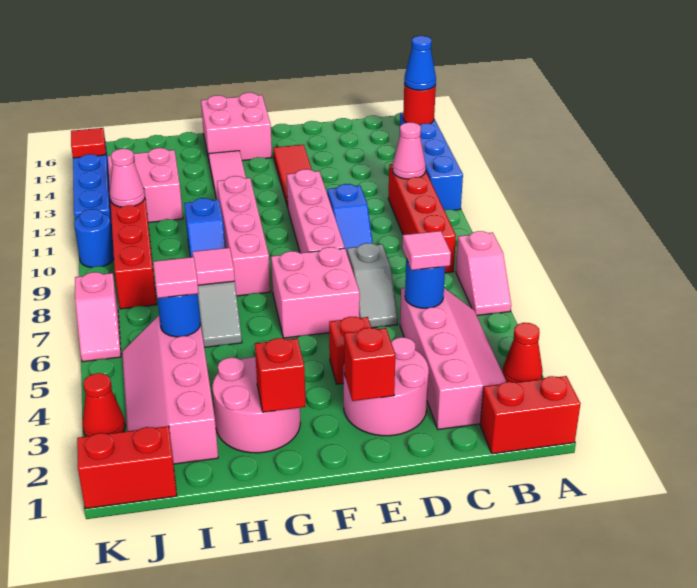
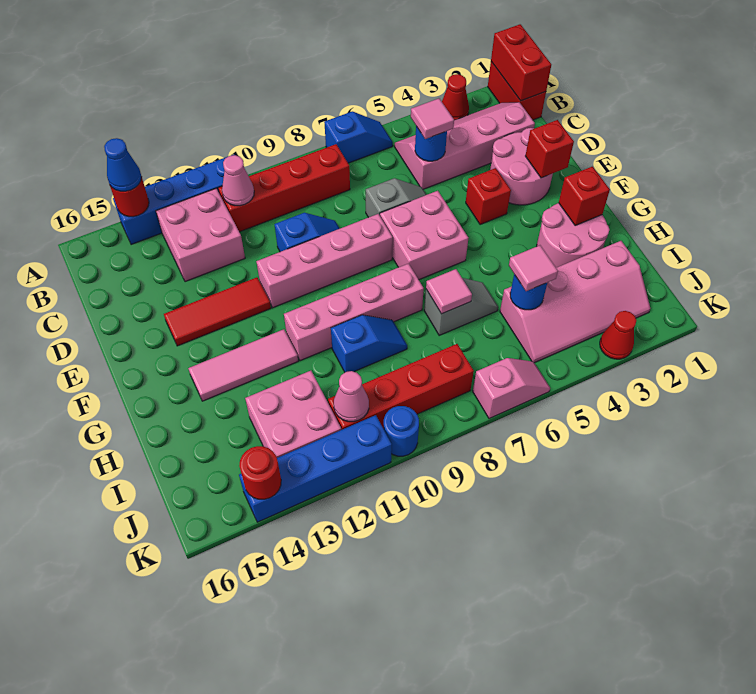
pink slope A6:A7 level 1 top 7 -> blue slope A6:A7 level 1 top 7
pink brick F15:G16 level 1 -> pink brick B12:C13 level 1
red brick J1:K1 level 1 -> red brick A1:B1 level 2
red tile K14 level 2 -> red round brick K14 level 2

